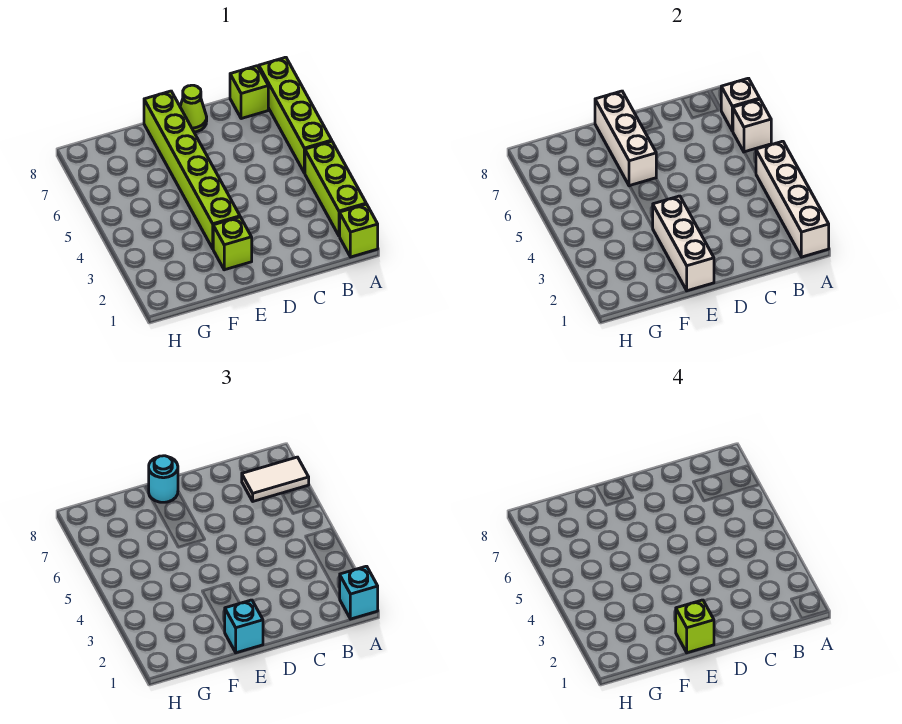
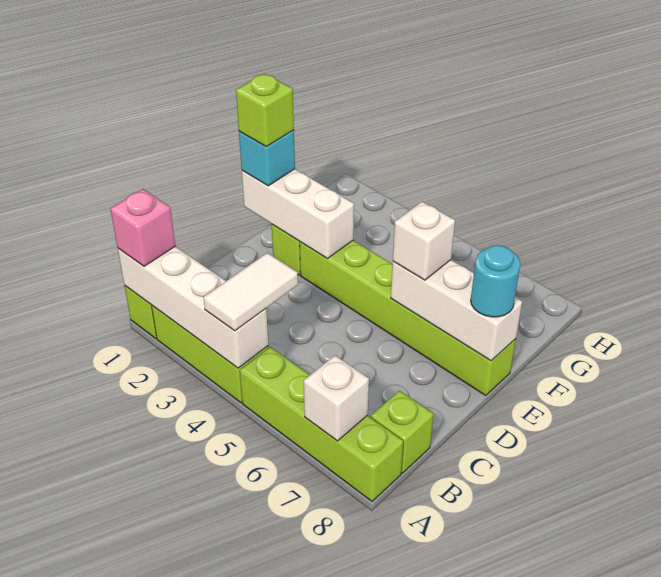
cyan brick A1 level 3 -> pink brick A1 level 3
white brick A6 level 2 -> white brick E6 level 3
white tile A7:B7 level 3 -> white tile A4:B4 level 3
lime cone D8 level 1 -> none

